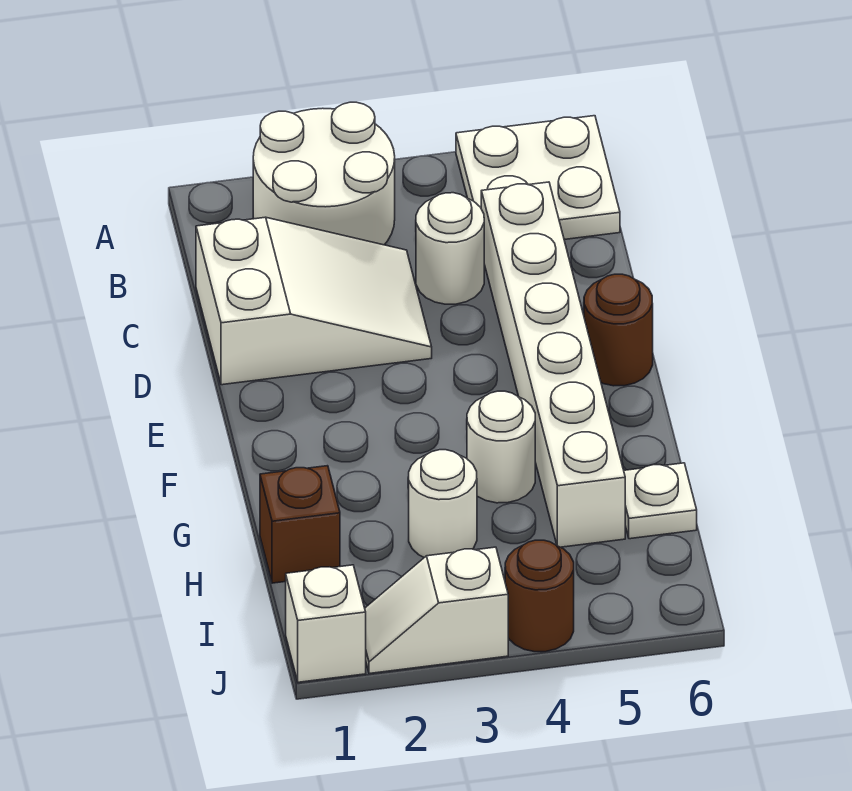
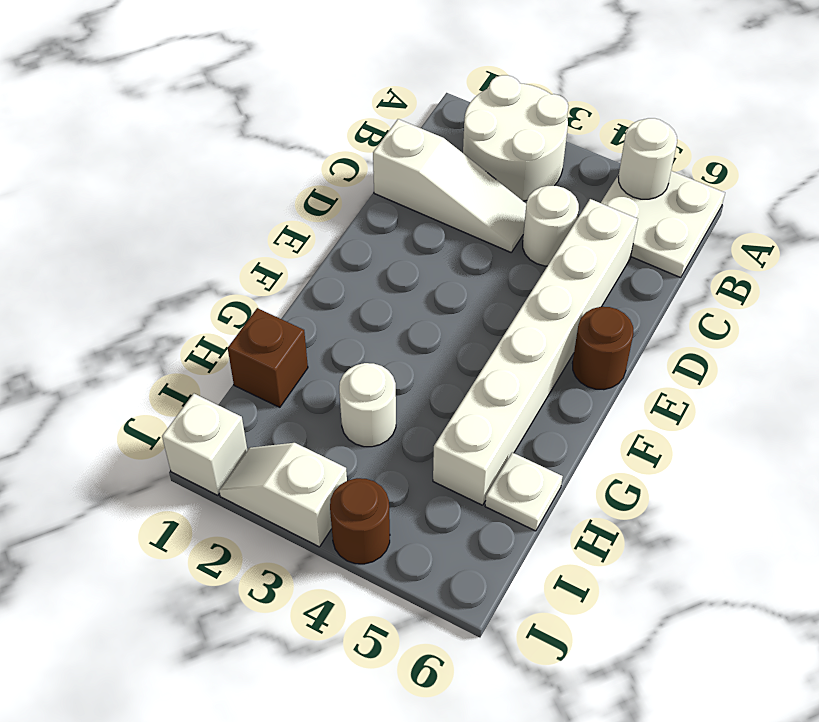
white slope C1:D3 level 1 top 1 -> white slope C1:C3 level 1 top 1
white round brick G4 level 1 -> white round brick A5 level 2

